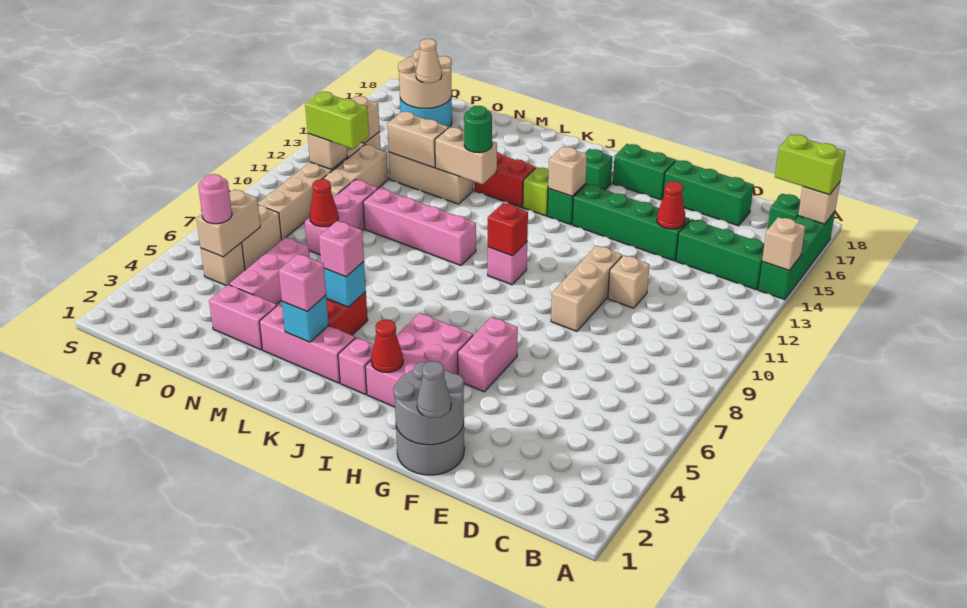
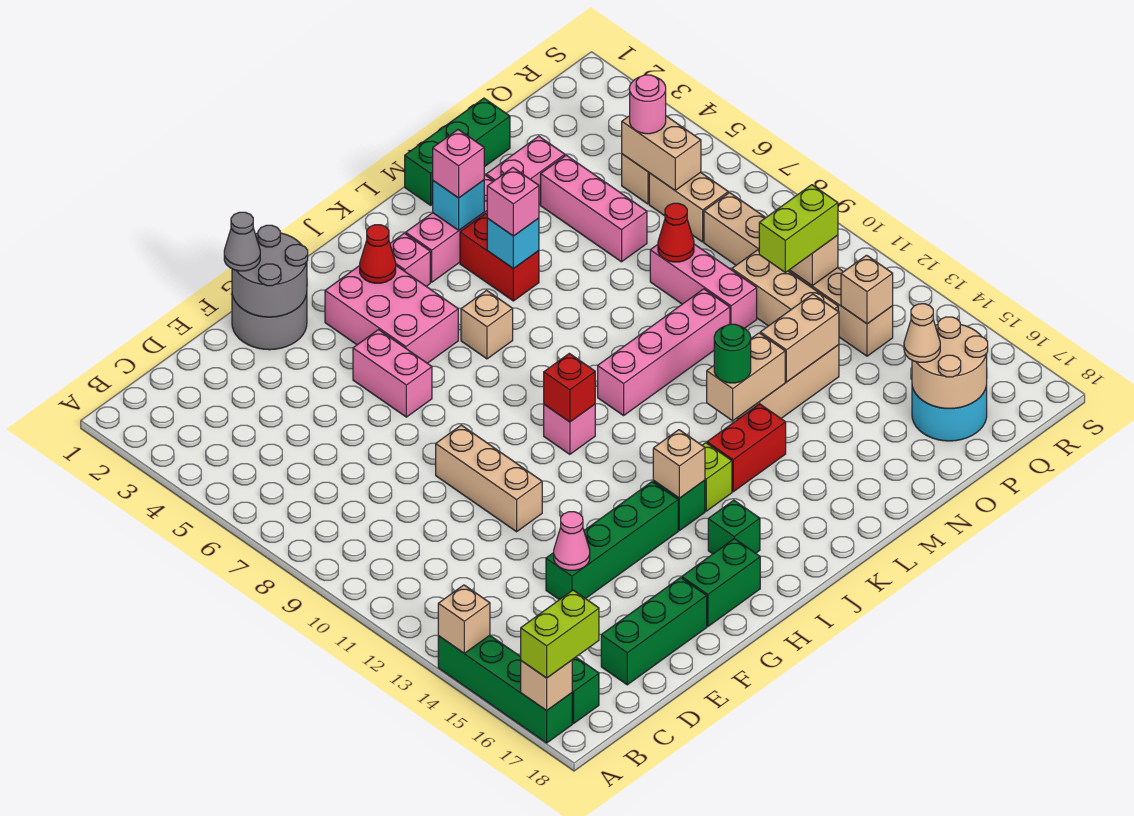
green brick B14:D14 level 1 -> green brick M1:O1 level 1
tan brick E11 level 1 -> tan brick J6 level 1
red cone E14 level 2 -> pink cone E14 level 2

